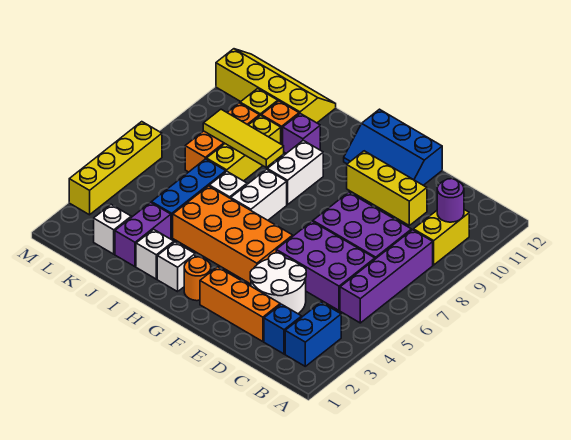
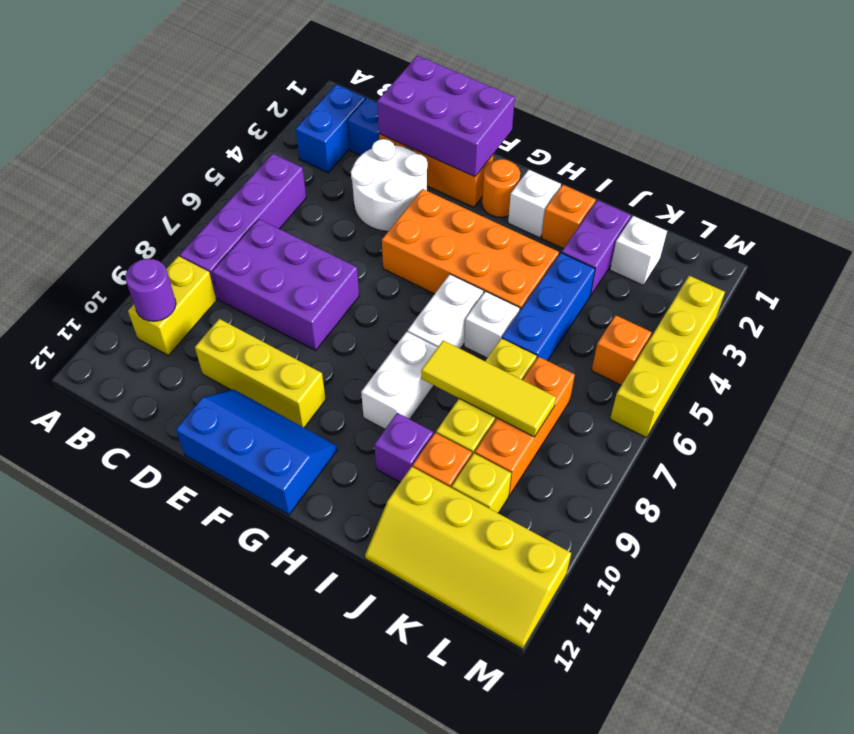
purple brick C5:E6 level 1 -> purple brick D1:F2 level 2
white brick I2 level 1 -> orange brick I2 level 1
none -> orange brick L5 level 1

